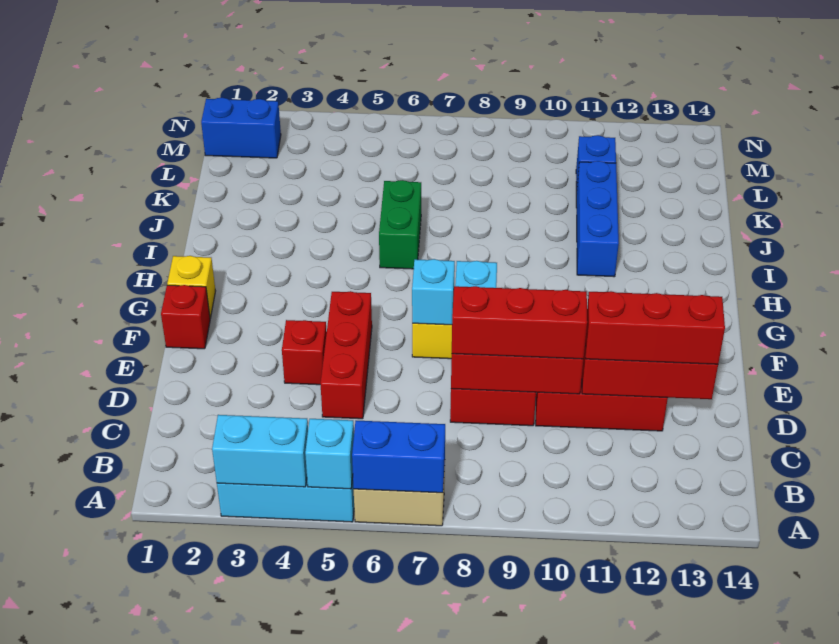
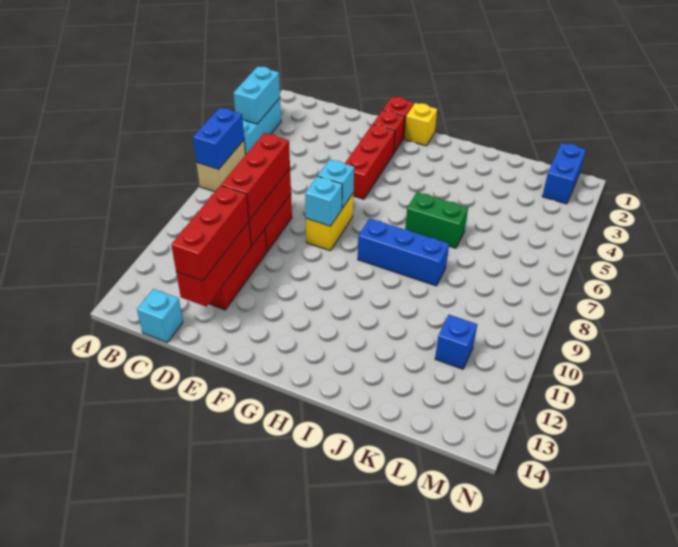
cyan brick A5 level 2 -> cyan brick C14 level 1
red brick D5:F5 level 1 -> red brick F3:F5 level 1
red brick E4 level 1 -> red brick F2 level 1
blue brick I11:K11 level 1 -> blue brick H8:J8 level 1

